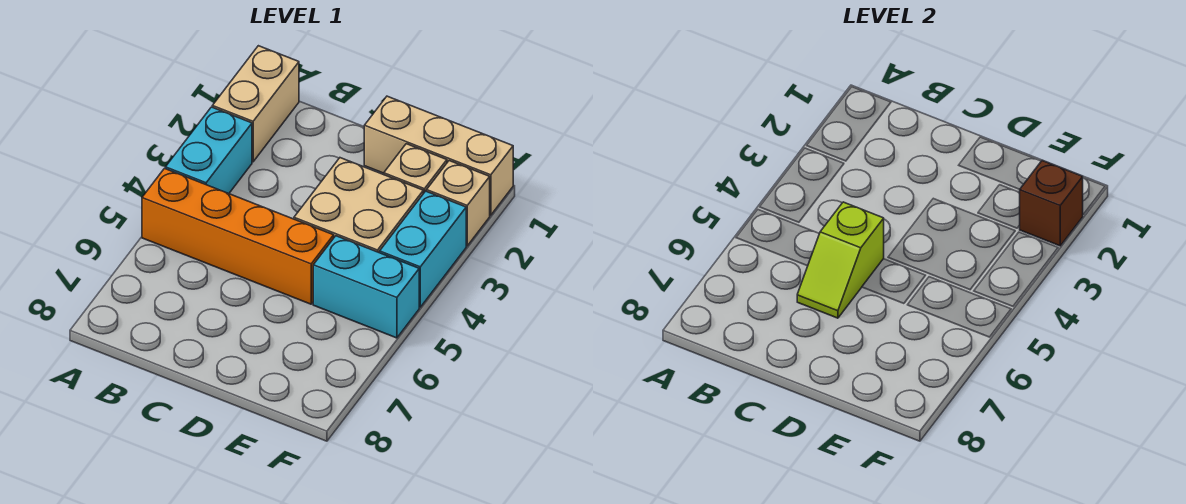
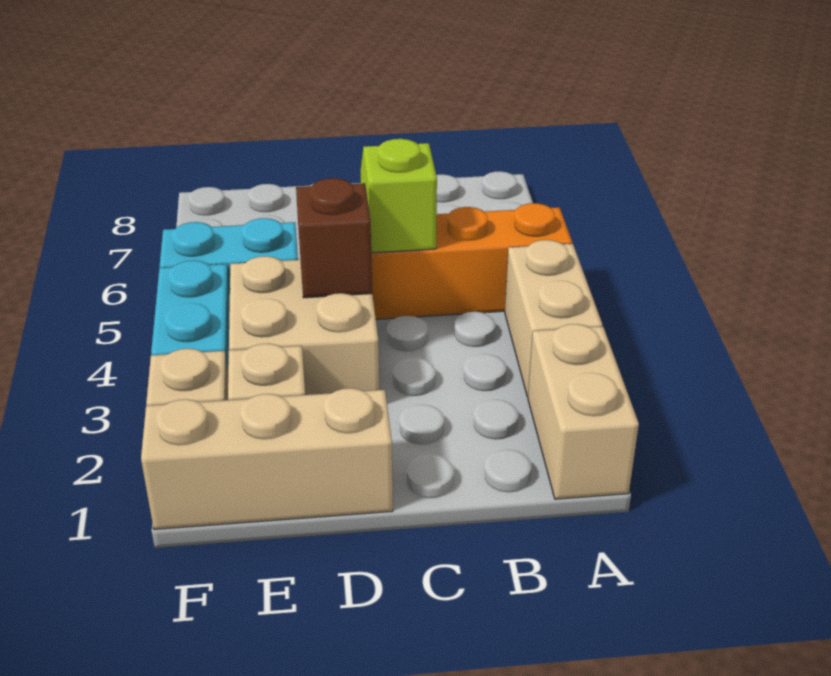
cyan brick A3:A4 level 1 -> tan brick A3:A4 level 1
brown brick F2 level 2 -> brown brick D4 level 2

